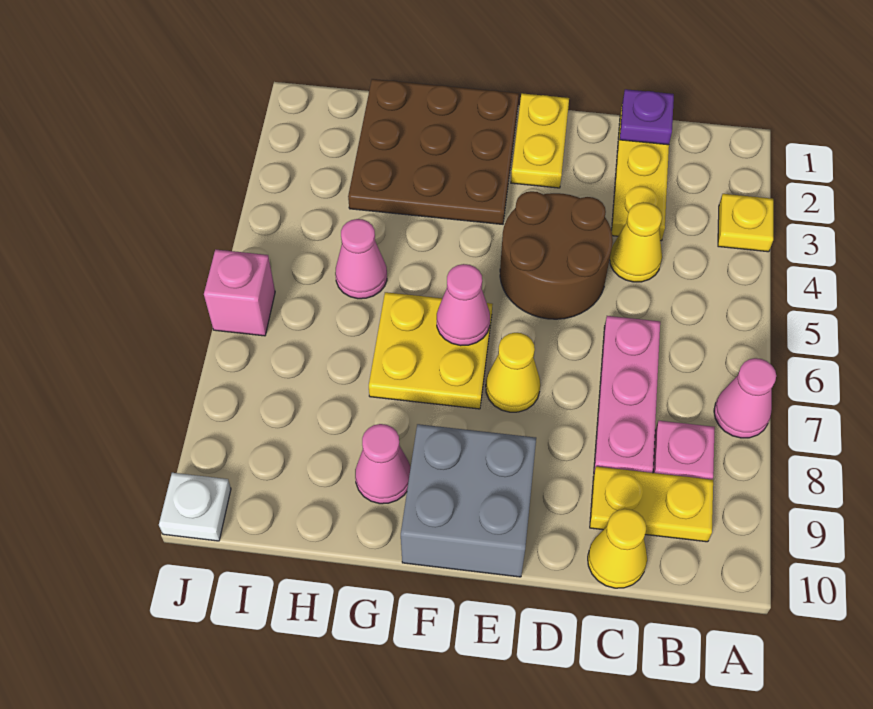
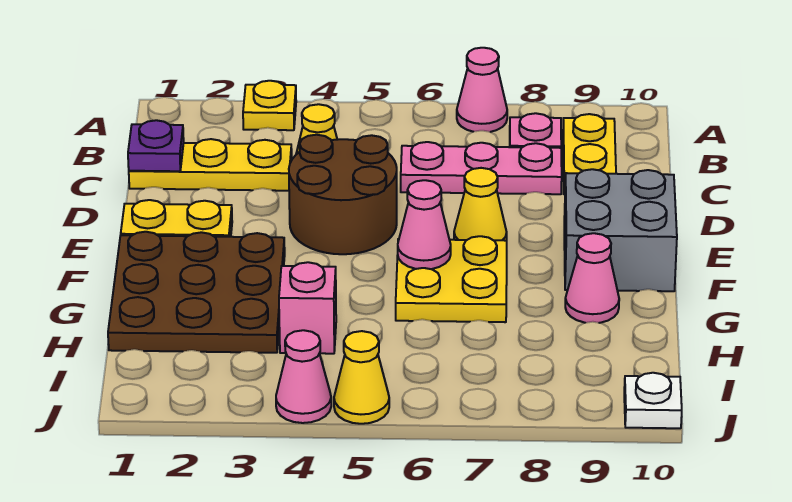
yellow cone C10 level 1 -> yellow cone J5 level 1
pink cone H5 level 1 -> pink cone J4 level 1
pink brick J6 level 1 -> pink brick H4 level 1

